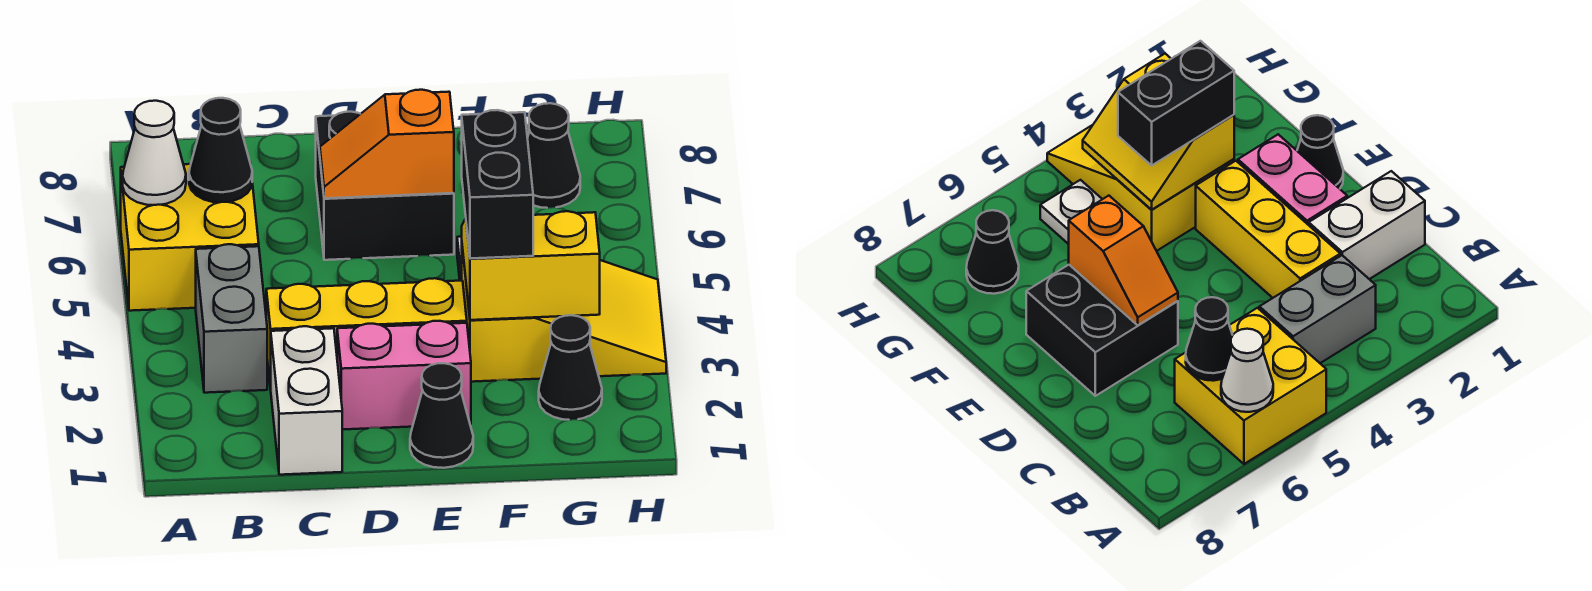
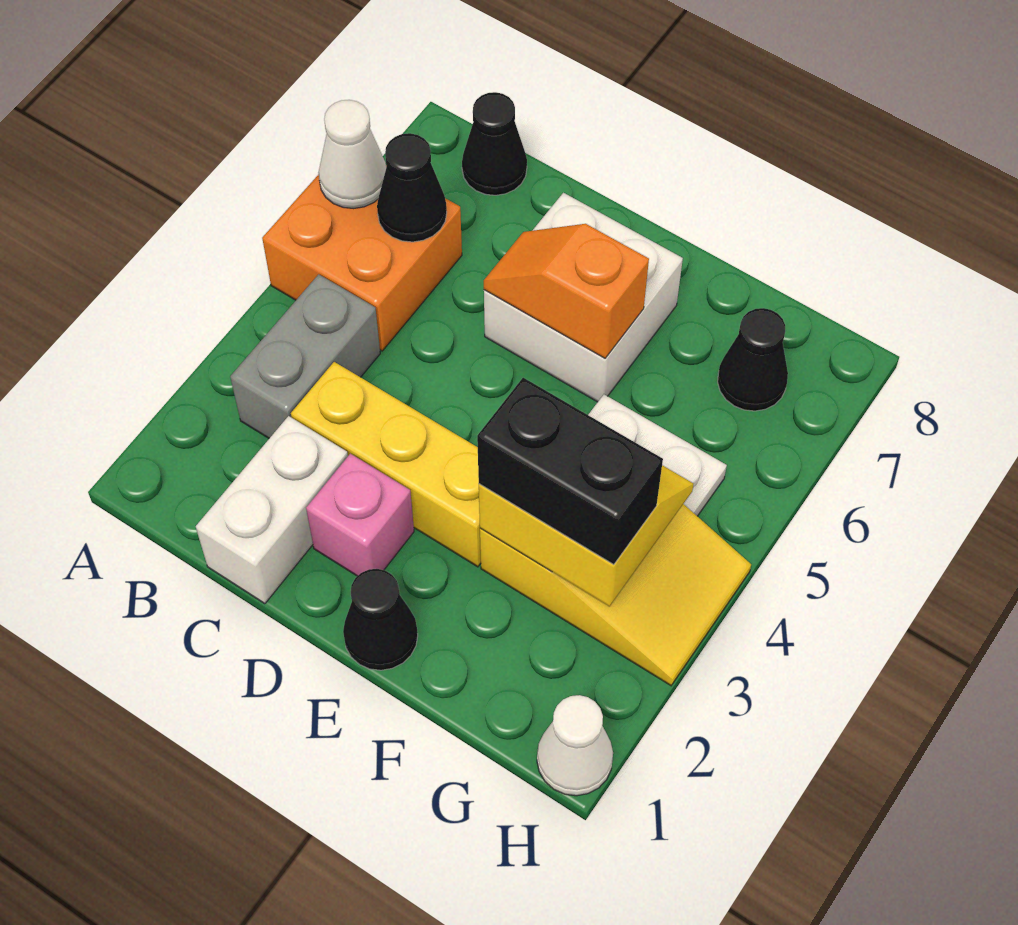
yellow brick A5:B6 level 1 -> orange brick A5:B6 level 1
pink brick D2:E2 level 1 -> pink brick D2 level 1
black brick D6:E7 level 1 -> white brick D6:E7 level 1
black brick F3:F4 level 3 -> black brick F3:G3 level 3
black cone G2 level 1 -> black cone B8 level 1
none -> white cone H1 level 1

